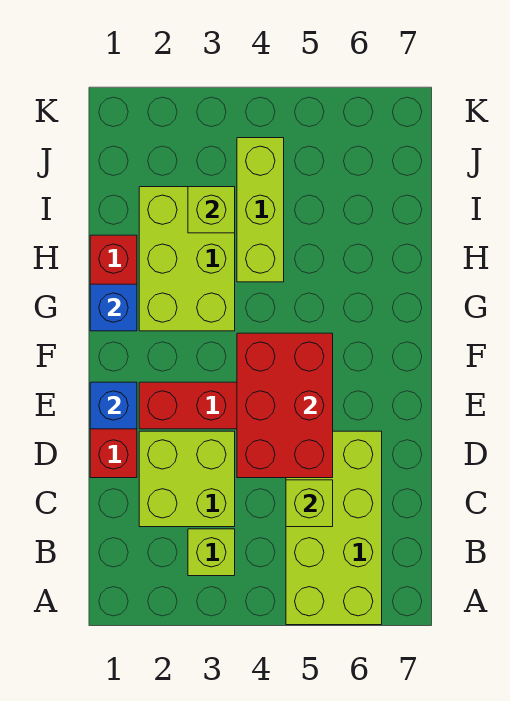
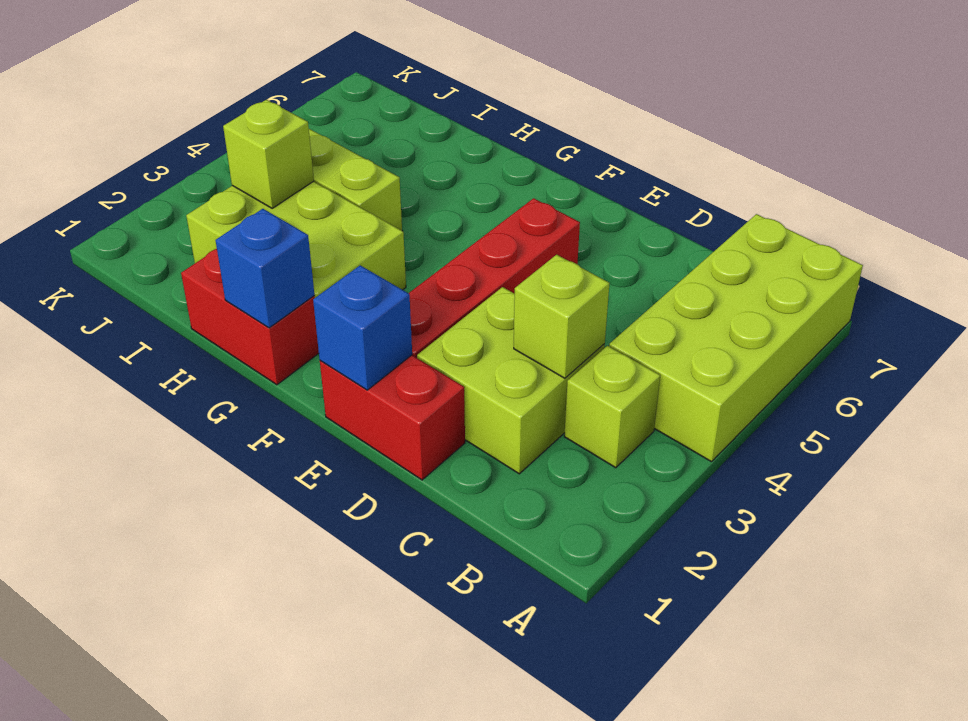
lime brick A5:D6 level 1 -> lime brick A4:B7 level 1
lime brick C5 level 2 -> lime brick C3 level 2
red brick D4:F5 level 2 -> none

